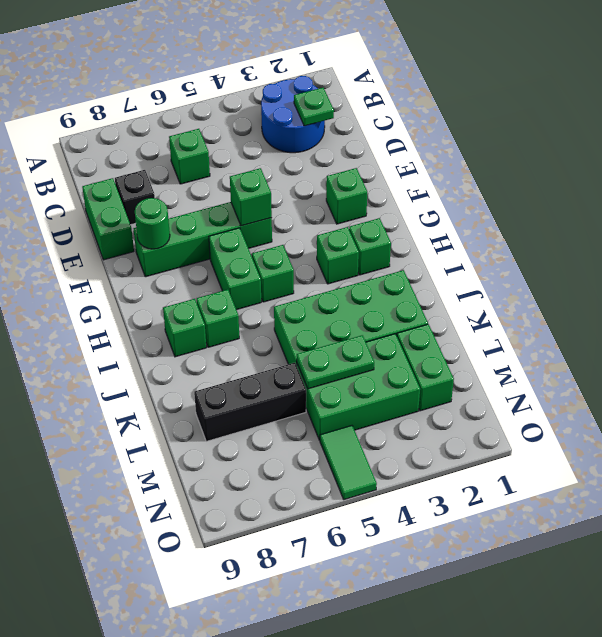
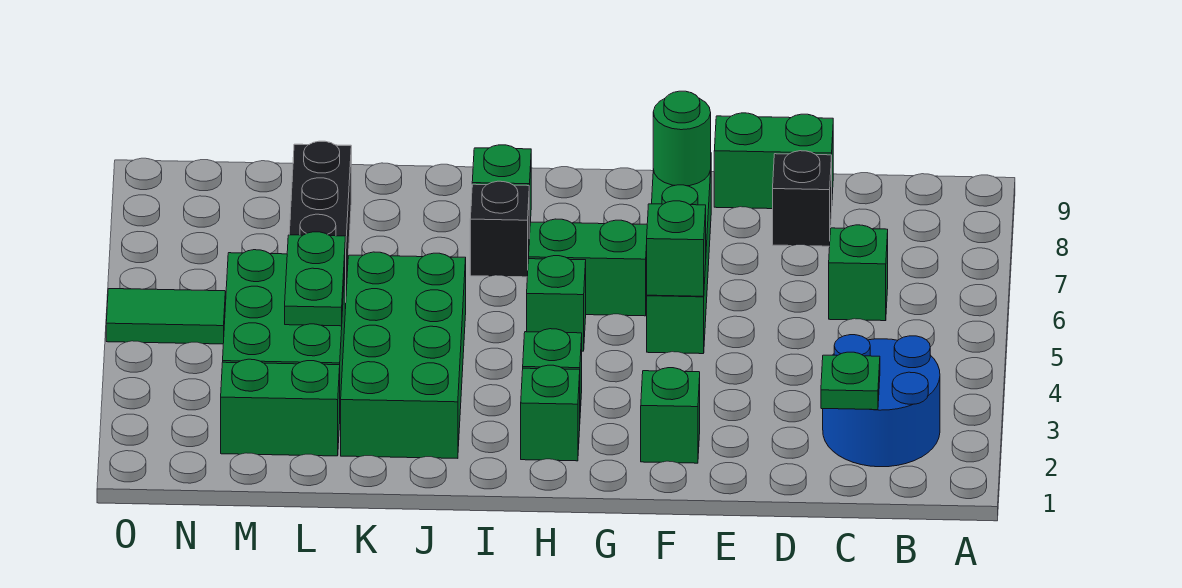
green brick I7 level 1 -> black brick I7 level 1

